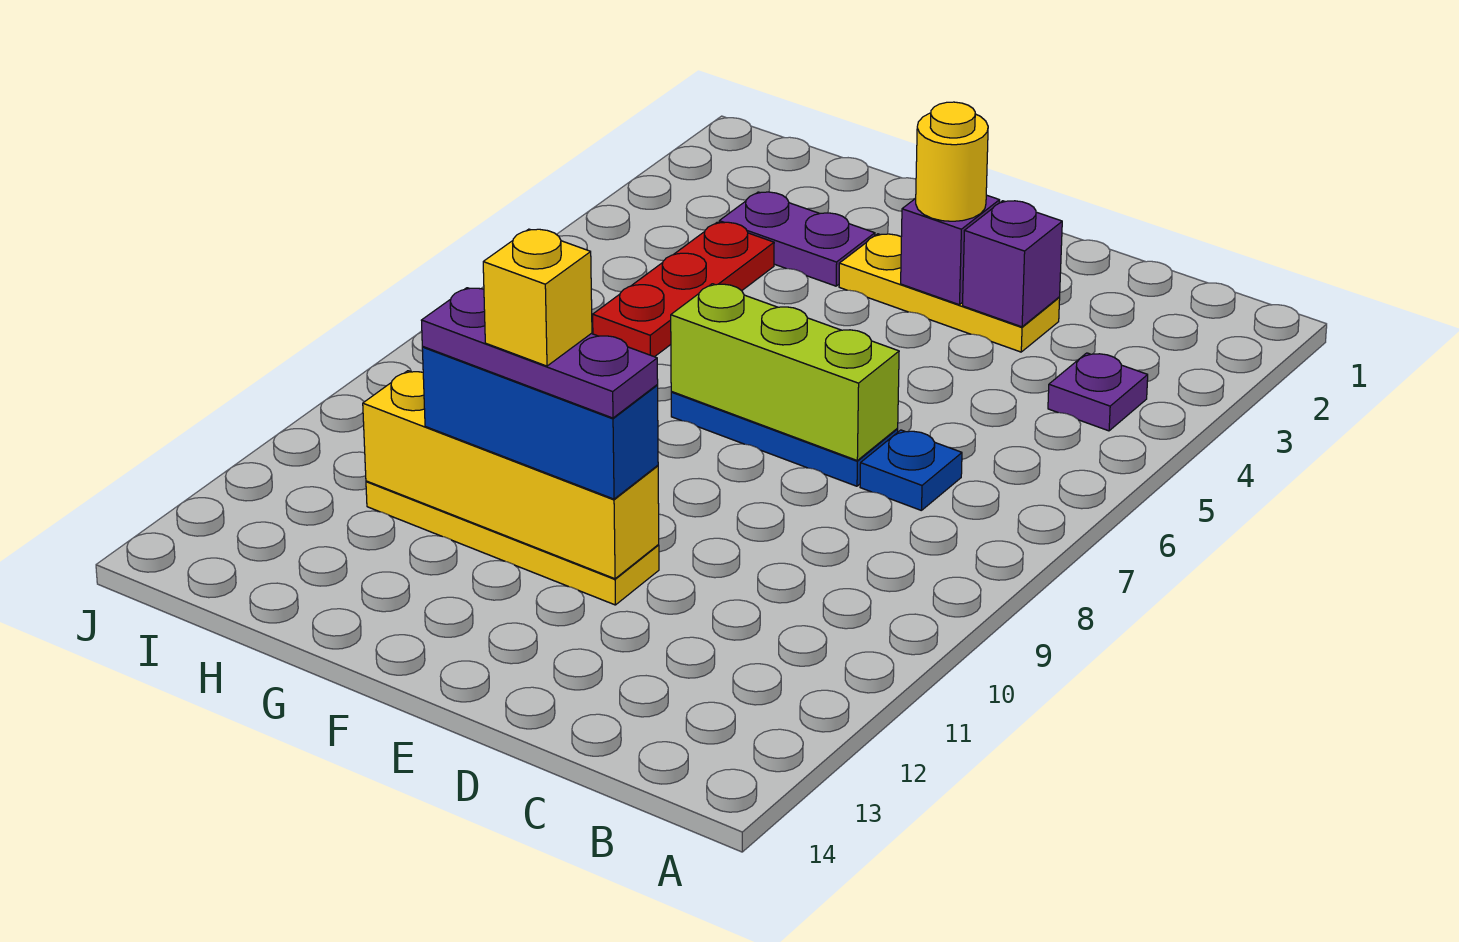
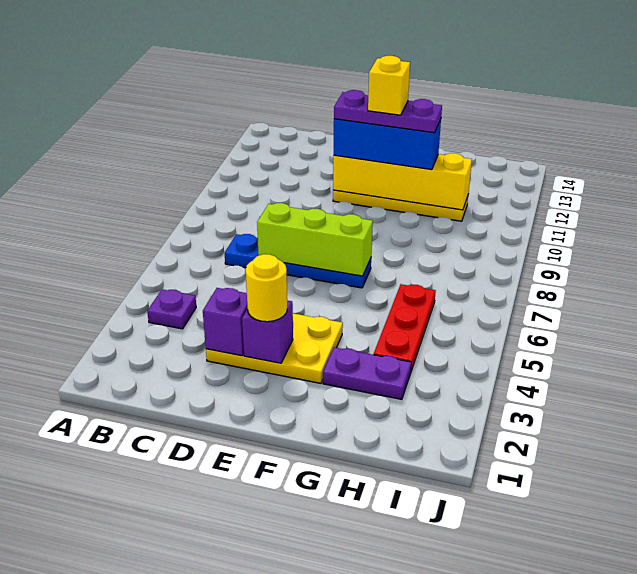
yellow plate D3:F3 level 1 -> yellow plate D3:F4 level 1

